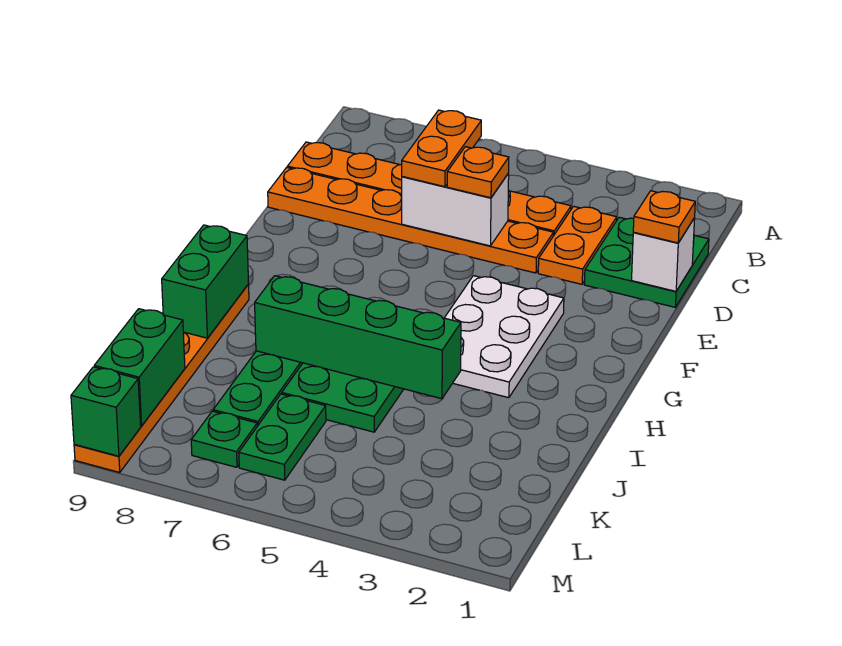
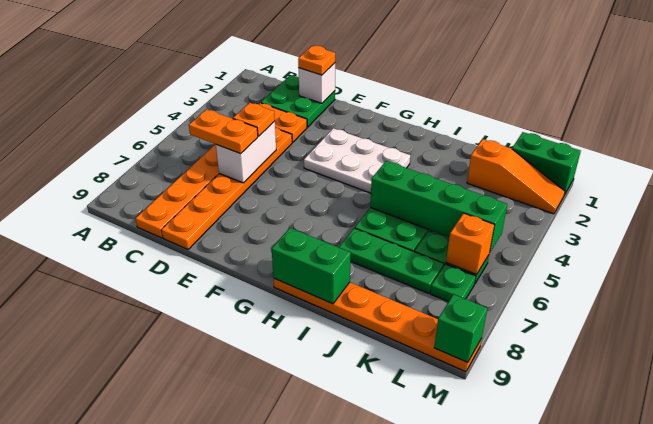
green brick I4:I7 level 2 -> green brick I5:L5 level 2
none -> orange slope K2:M2 level 1 top K
green brick K9:L9 level 2 -> green brick L1:M1 level 1
none -> orange brick L6 level 2

